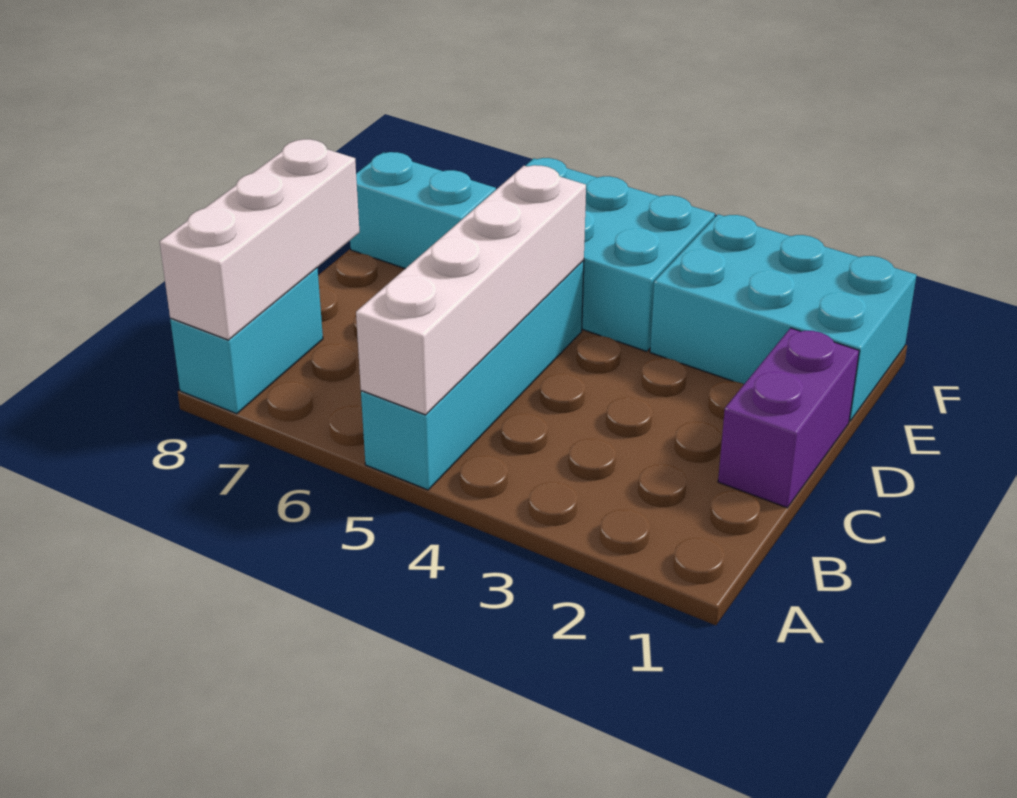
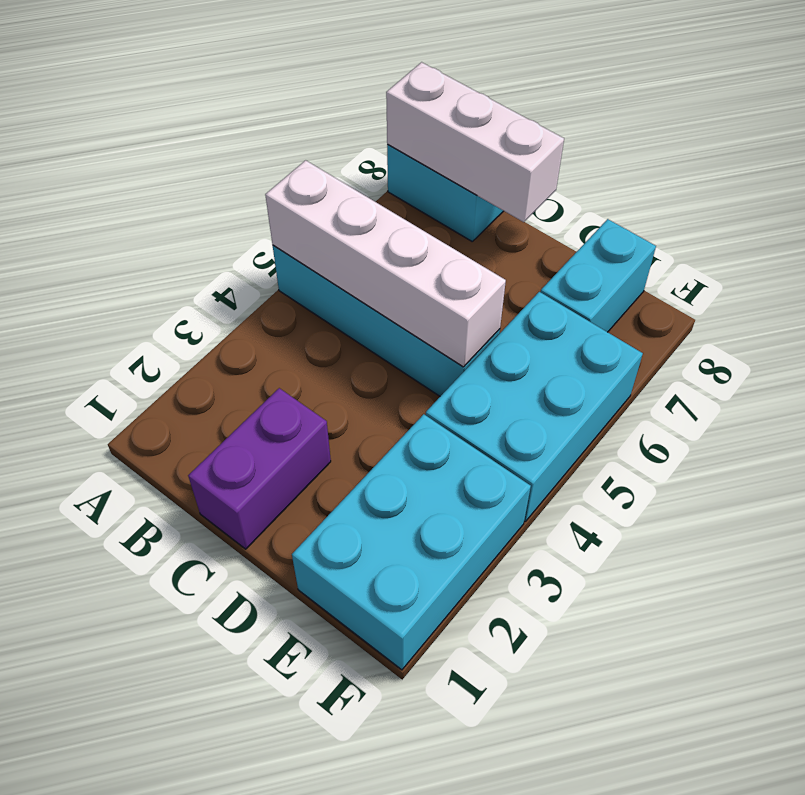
purple brick C1:D1 level 1 -> purple brick C1:C2 level 1

